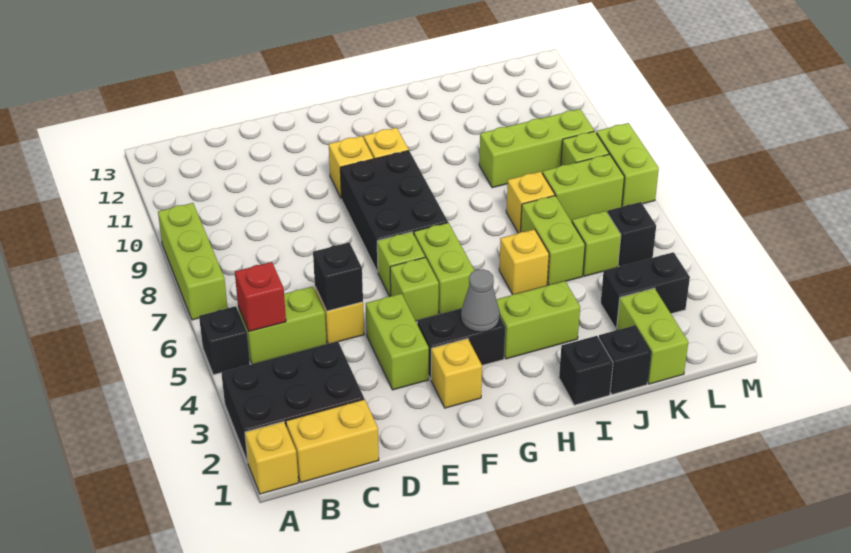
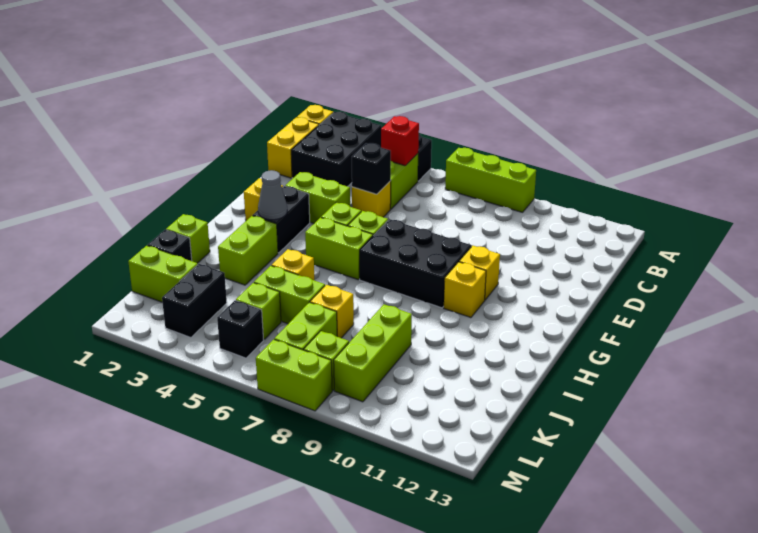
black brick I1 level 1 -> lime brick I1 level 1

